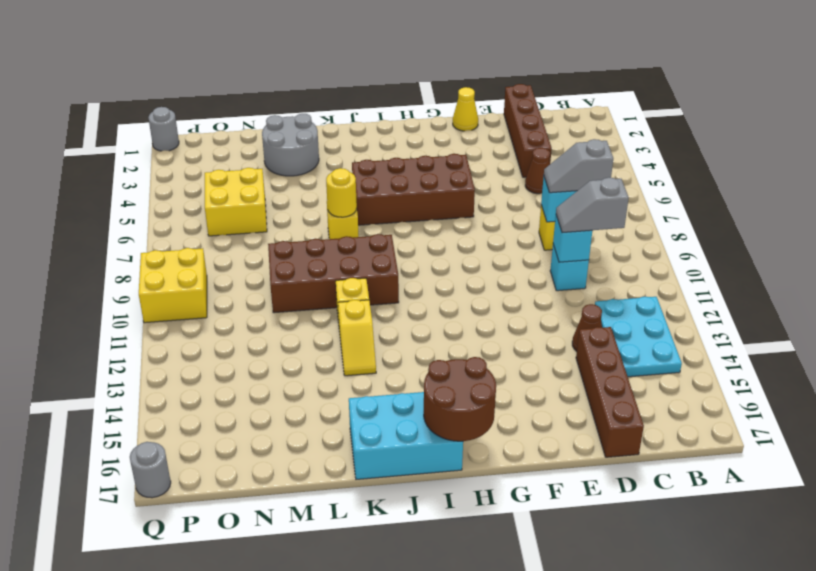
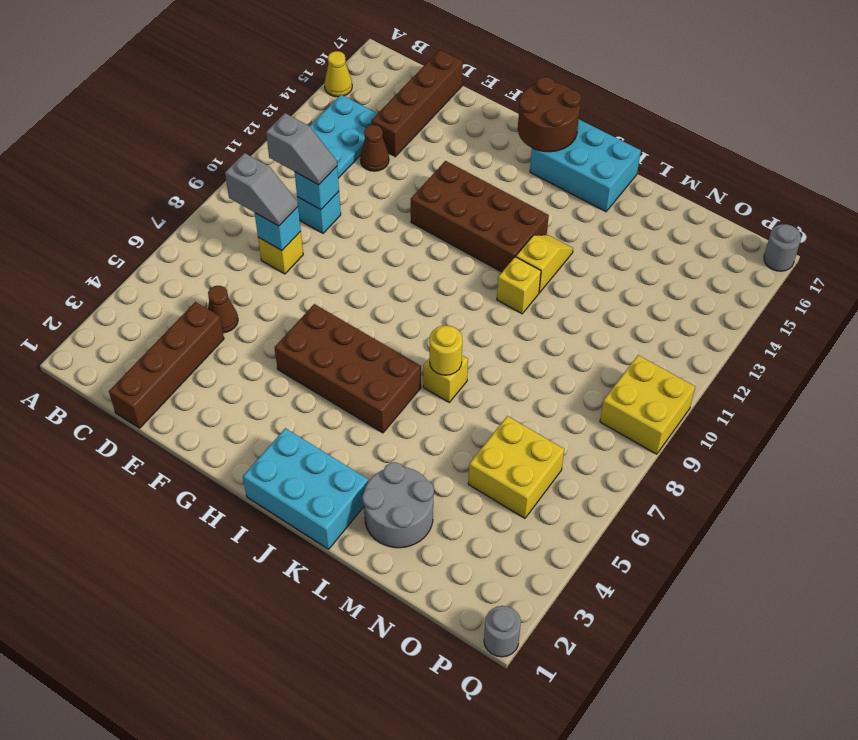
yellow cone F1 level 1 -> yellow cone A15 level 1
none -> cyan brick I1:K2 level 1
brown brick J9:M10 level 1 -> brown brick G12:J13 level 1

